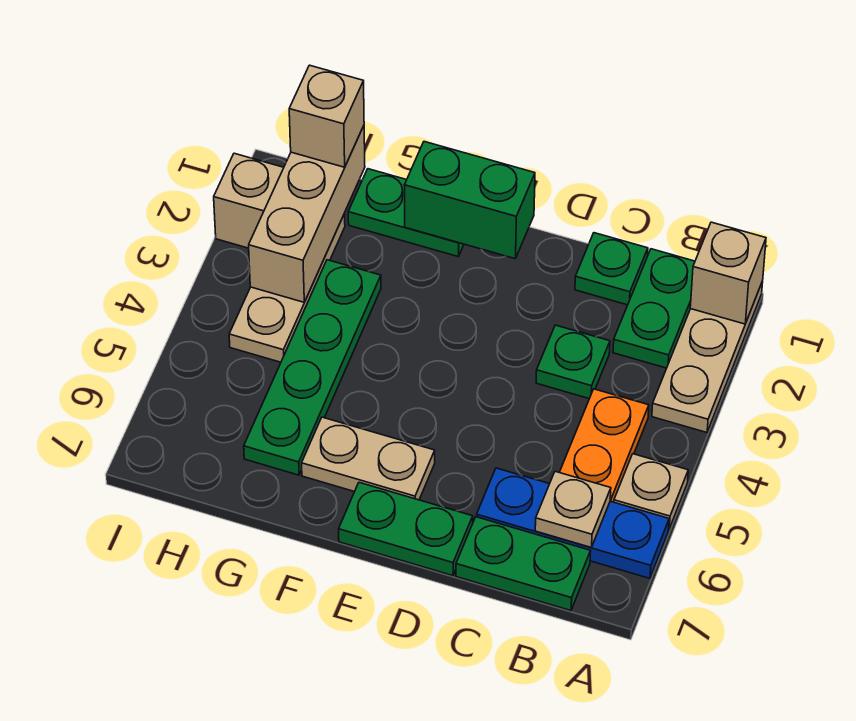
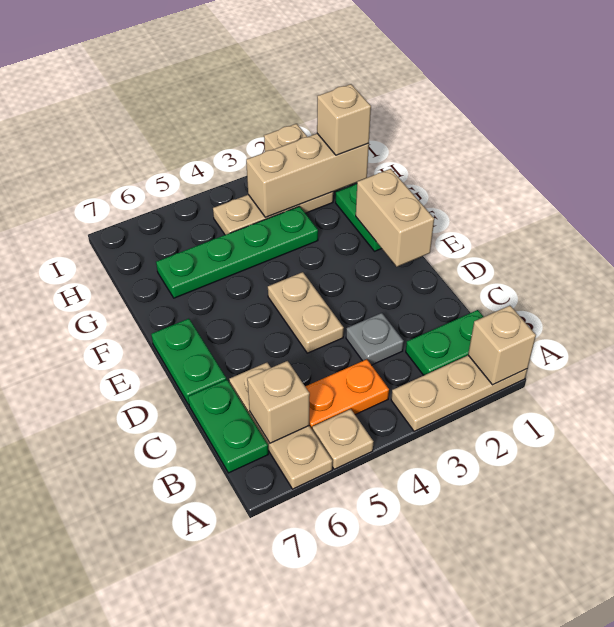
blue plate A6:C6 level 1 -> tan plate A6:C6 level 1
tan plate B6 level 2 -> tan brick B6 level 2
green plate C1 level 1 -> none
green plate C3 level 1 -> grey plate C3 level 1
green brick E1:F1 level 2 -> tan brick E1:F1 level 2
tan plate E6:F6 level 1 -> tan plate D4:E4 level 1

